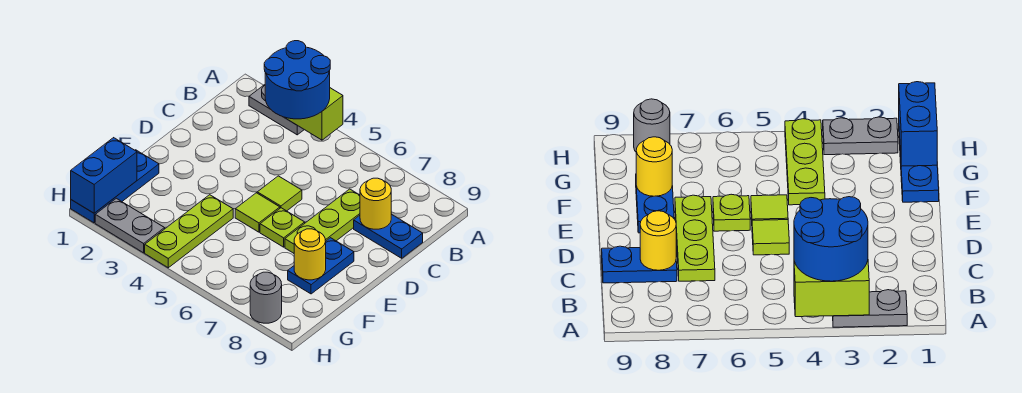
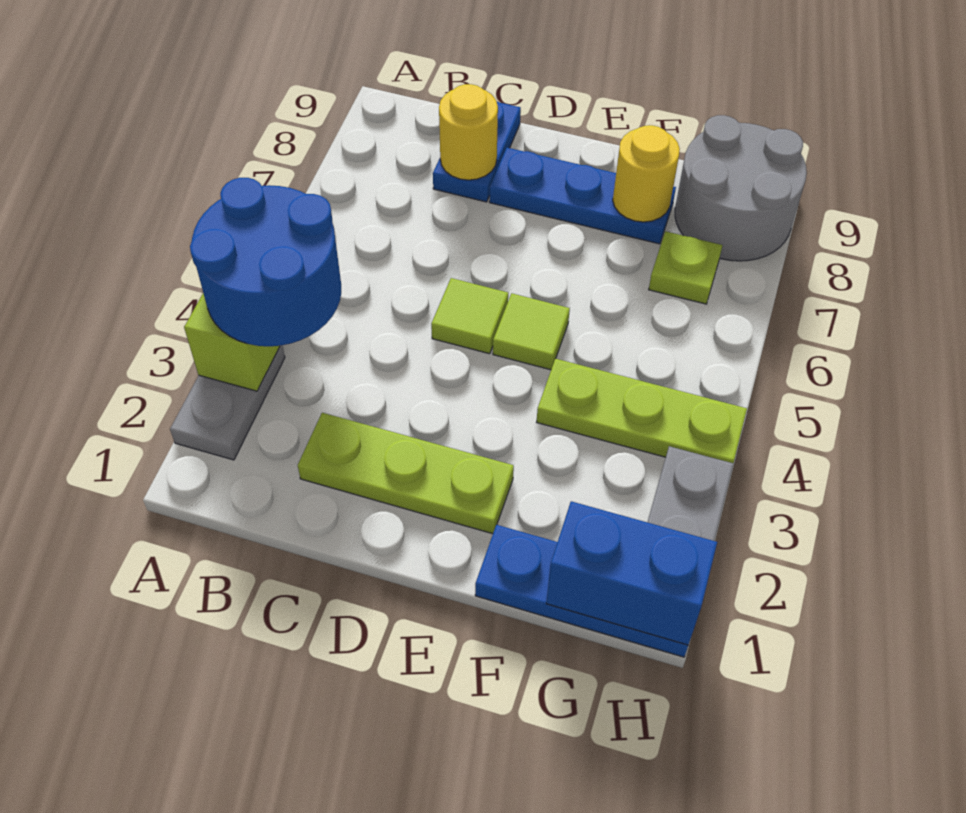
lime plate C7:E7 level 1 -> lime plate C2:E2 level 1
lime plate E6 level 1 -> lime plate G7 level 1
blue plate E8:F8 level 1 -> blue plate D8:F8 level 1
grey round brick H8 level 1 -> grey round brick G8:H9 level 1

